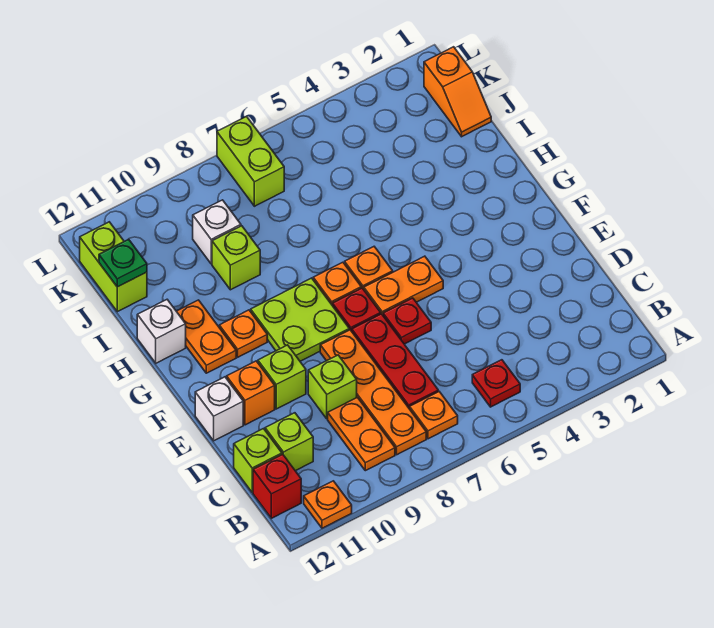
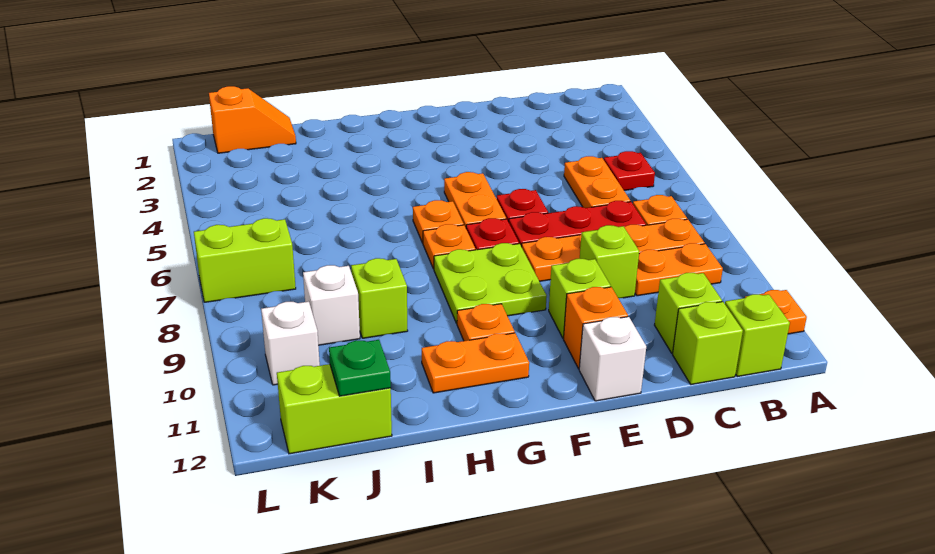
red brick B12 level 1 -> lime brick B12 level 1
none -> orange plate C5:C6 level 1
white brick H12 level 1 -> white brick K10 level 1

